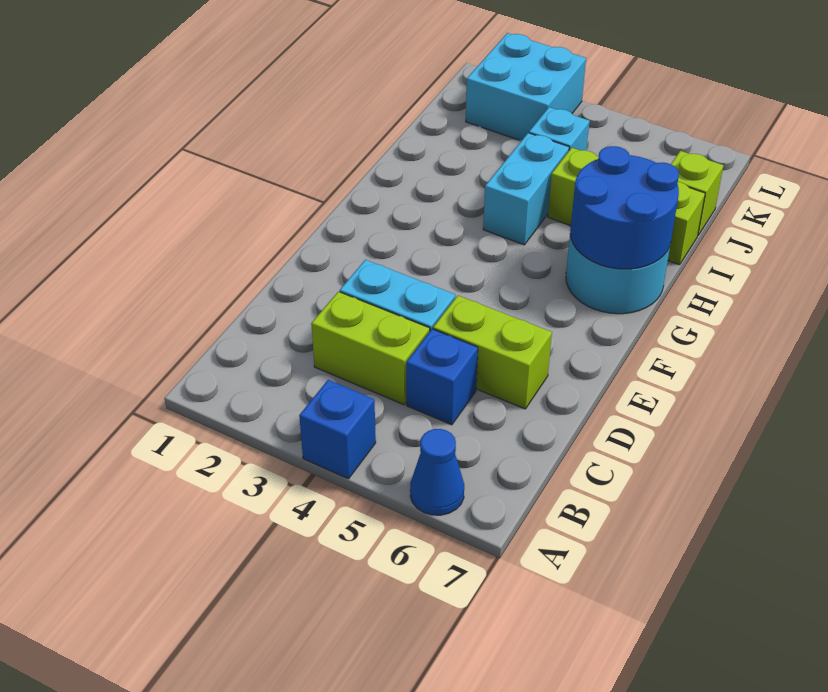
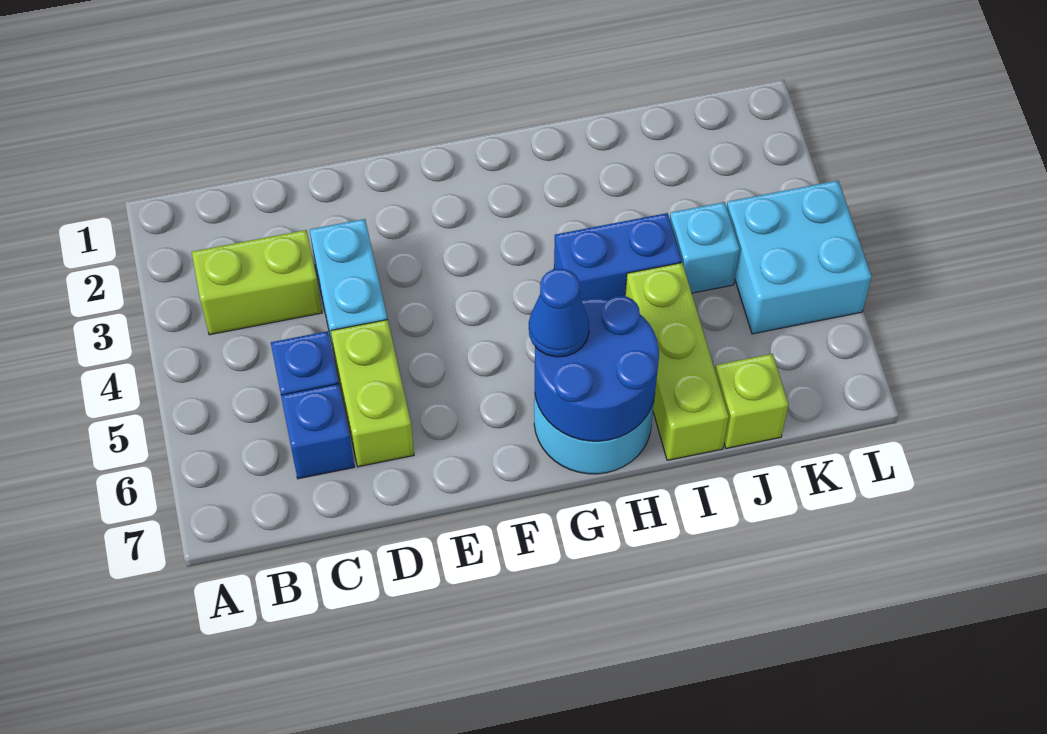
blue brick A4 level 1 -> blue brick C6 level 1
blue cone A6 level 1 -> blue cone G6 level 3
lime brick C3:C4 level 1 -> lime brick B3:C3 level 1
cyan brick H4:I4 level 1 -> blue brick H4:I4 level 1
cyan brick K2:L3 level 1 -> cyan brick K4:L5 level 1

